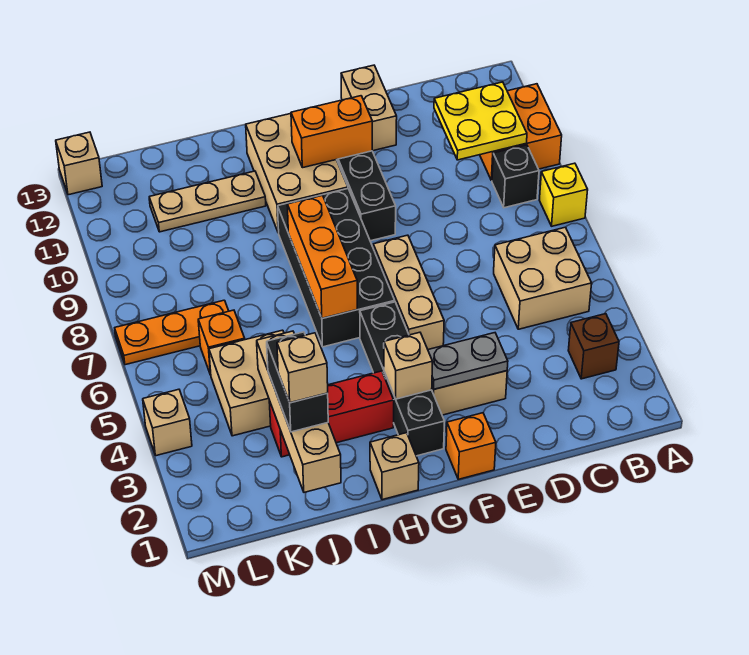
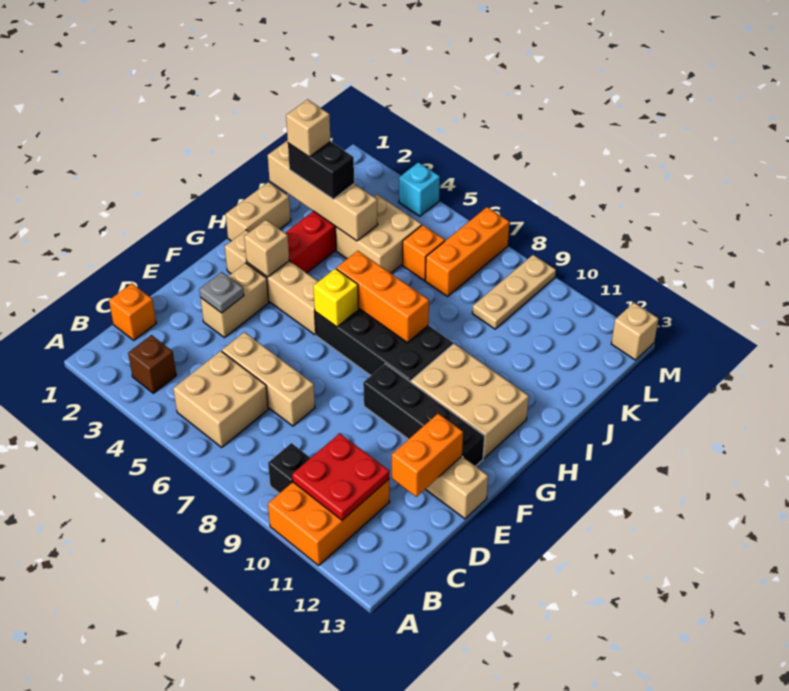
yellow brick A8 level 1 -> yellow brick G6 level 2
orange brick A10:B11 level 1 -> orange brick A10:C11 level 1
yellow plate B10:C11 level 2 -> red plate B10:C11 level 2
grey plate E3:F3 level 2 -> grey plate E3 level 2
orange brick F1 level 1 -> orange brick C1 level 1
tan brick F5:F7 level 1 -> tan brick D5:D7 level 1
orange brick F11:G11 level 2 -> orange brick D12:E12 level 2
black brick G2:G5 level 1 -> tan brick G2:G5 level 1
tan brick H1 level 1 -> tan brick H1:I1 level 1
tan plate I11:K11 level 1 -> tan plate K9:M9 level 1
orange plate K7:M7 level 1 -> orange brick K7:M7 level 1
tan brick M4 level 1 -> cyan brick M4 level 1

